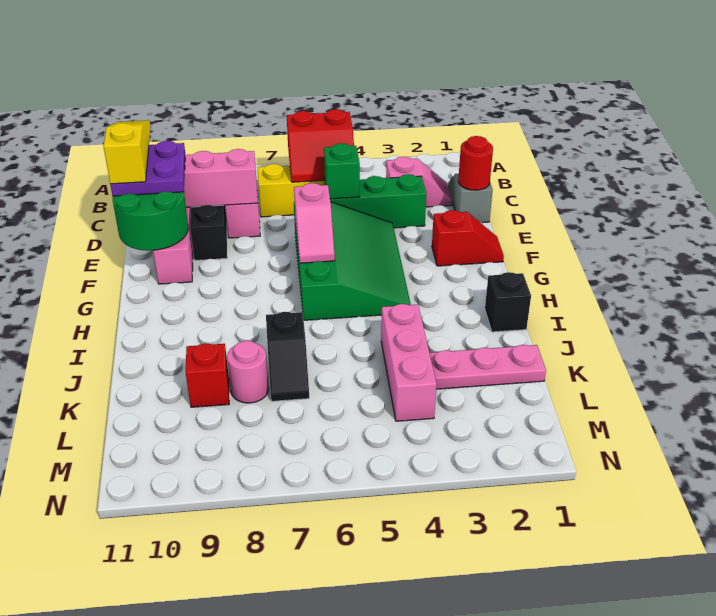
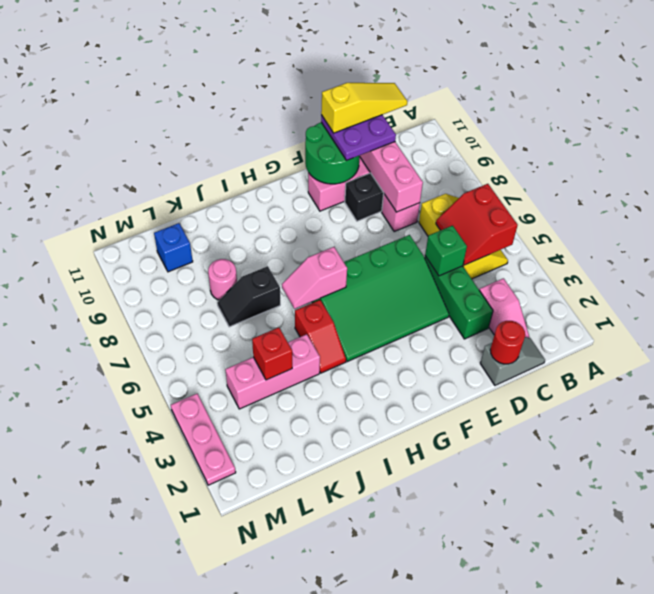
red slope F1:F2 level 1 top 2 -> red slope I4:I5 level 1 top 5
pink slope F6:G6 level 2 top F -> pink slope H6:I6 level 2 top H
black brick I1 level 1 -> none
pink plate K1:K3 level 1 -> pink plate N2:N4 level 1
red brick K9 level 1 -> red brick K4 level 2
none -> blue brick L10 level 1

